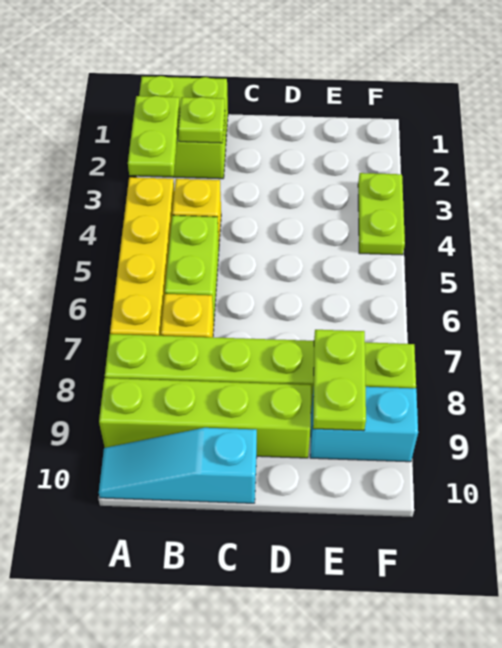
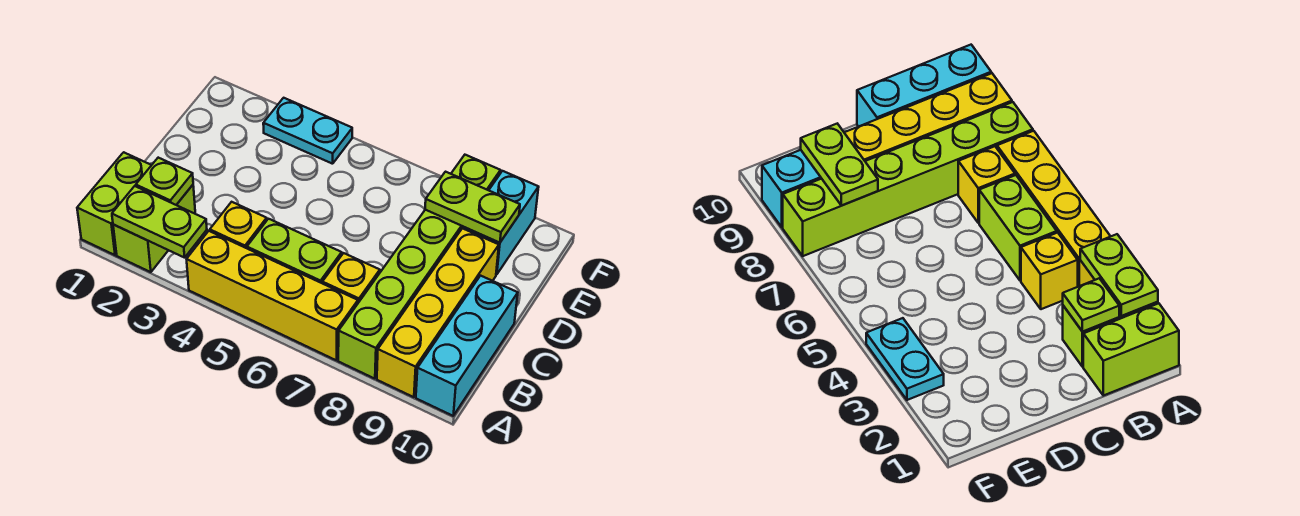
lime brick A9:D9 level 1 -> yellow brick A9:D9 level 1
cyan slope A10:C10 level 1 top C -> cyan brick A10:C10 level 1
lime plate F3:F4 level 1 -> cyan plate F3:F4 level 1

